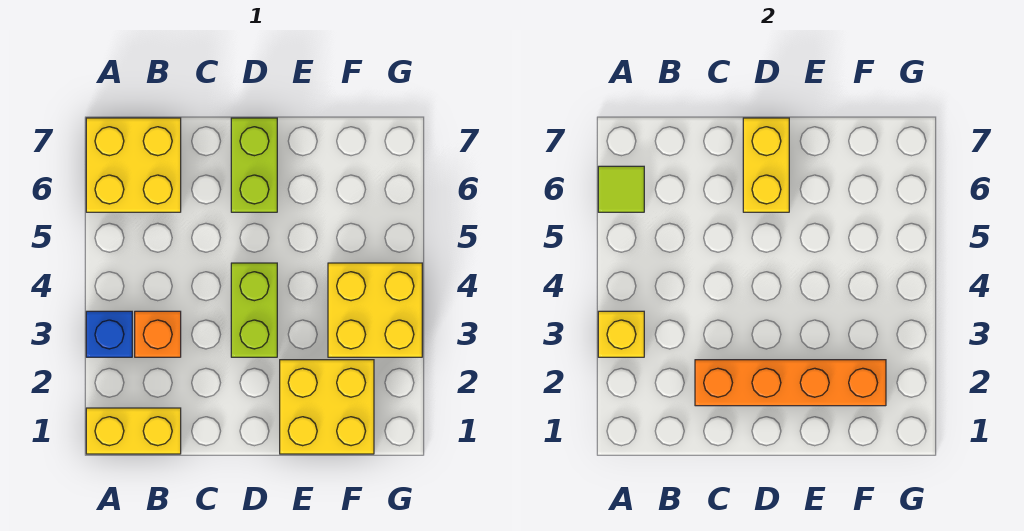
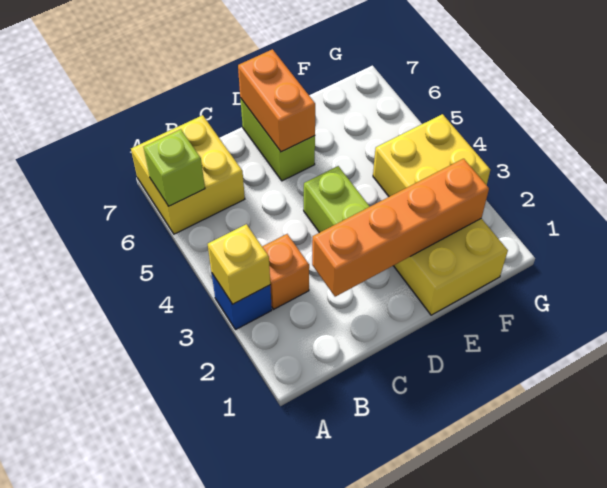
yellow brick A1:B1 level 1 -> none
lime tile A6 level 2 -> lime brick A6 level 2
yellow brick D6:D7 level 2 -> orange brick D6:D7 level 2

